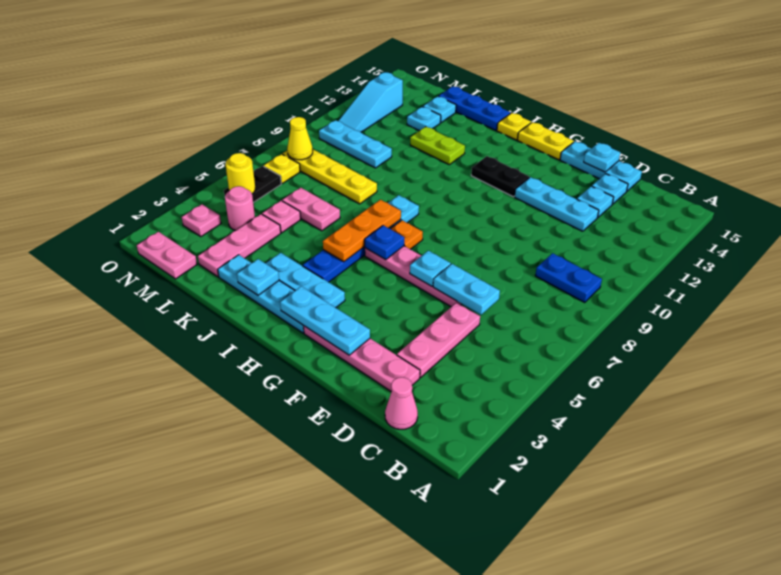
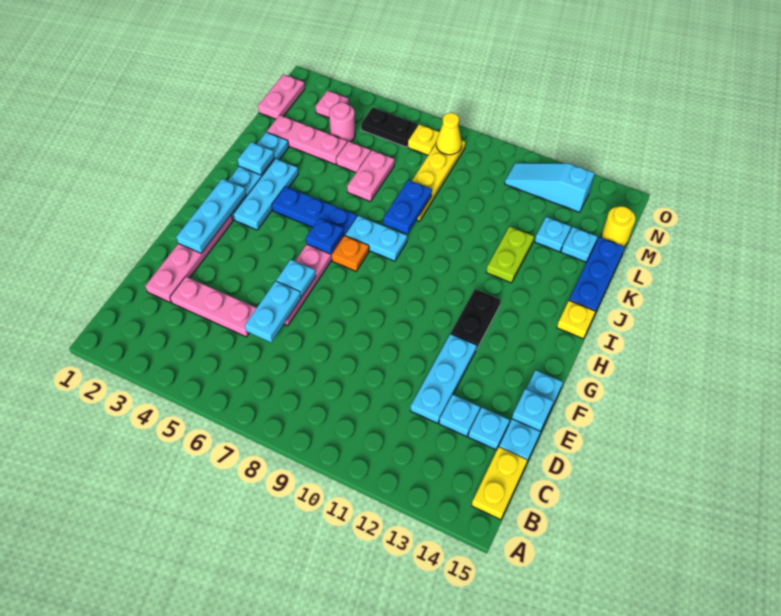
blue plate B9:C9 level 1 -> blue plate J8:K8 level 2
pink cone C1 level 1 -> none
yellow plate G15:H15 level 1 -> yellow plate B15:C15 level 1
orange plate I5:I7 level 2 -> none
cyan plate L10:N10 level 1 -> none
yellow round brick N5 level 2 -> yellow round brick M15 level 1

